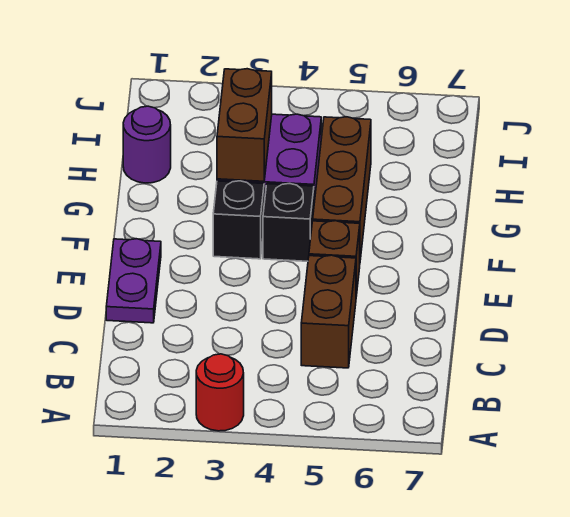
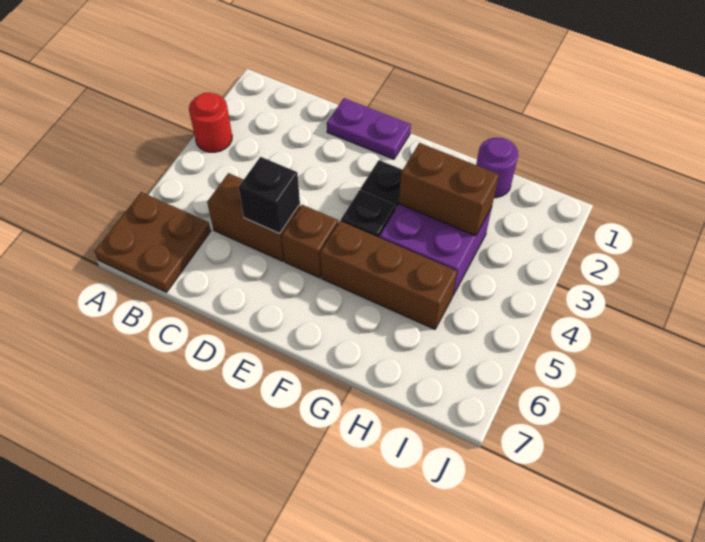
none -> brown plate A6:B7 level 1
none -> black brick D5 level 2

